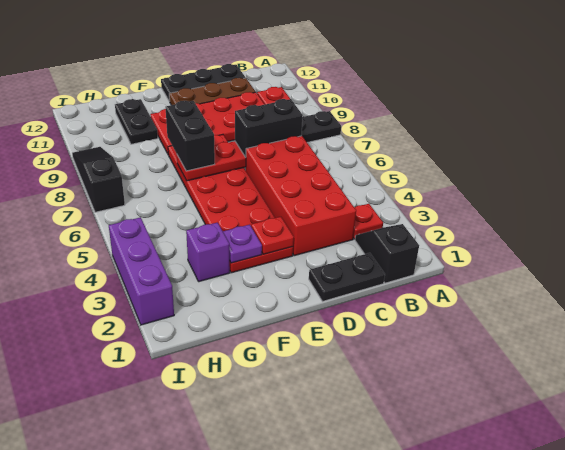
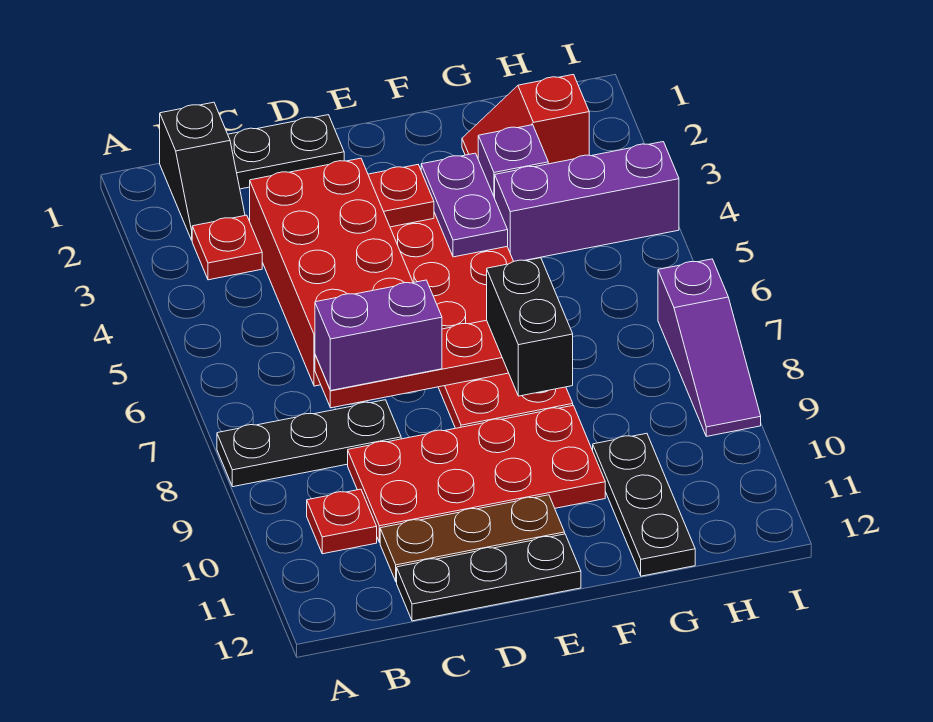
black brick C7:D7 level 3 -> purple brick C7:D7 level 3
purple plate F3 level 2 -> purple plate F3:F4 level 2
none -> red slope G2:H2 level 1 top H
black plate G10:G11 level 1 -> black plate G10:G12 level 1
purple brick I2:I4 level 1 -> purple brick G4:I4 level 1
black slope I7:I9 level 1 top 7 -> purple slope I7:I9 level 1 top 7

